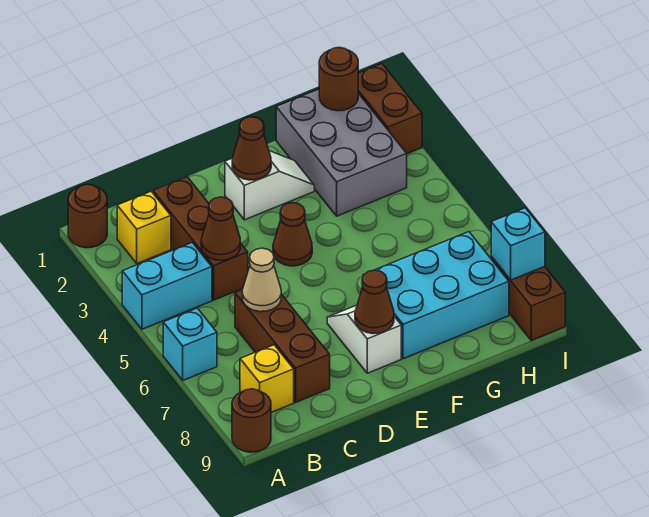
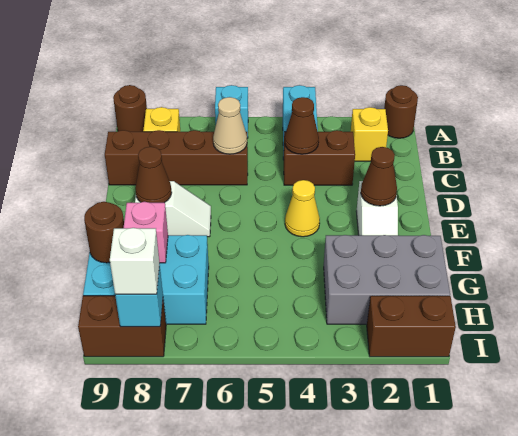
brown brick C2:C4 level 1 -> brown brick C3:C4 level 1
brown brick C6:C8 level 1 -> brown brick C6:C9 level 1
brown cone E4 level 1 -> yellow cone E4 level 1
cyan brick F7:H8 level 1 -> cyan brick G7:H9 level 1
none -> pink brick G8 level 2
brown round brick H1 level 2 -> brown round brick G9 level 2
none -> white brick I8 level 3

